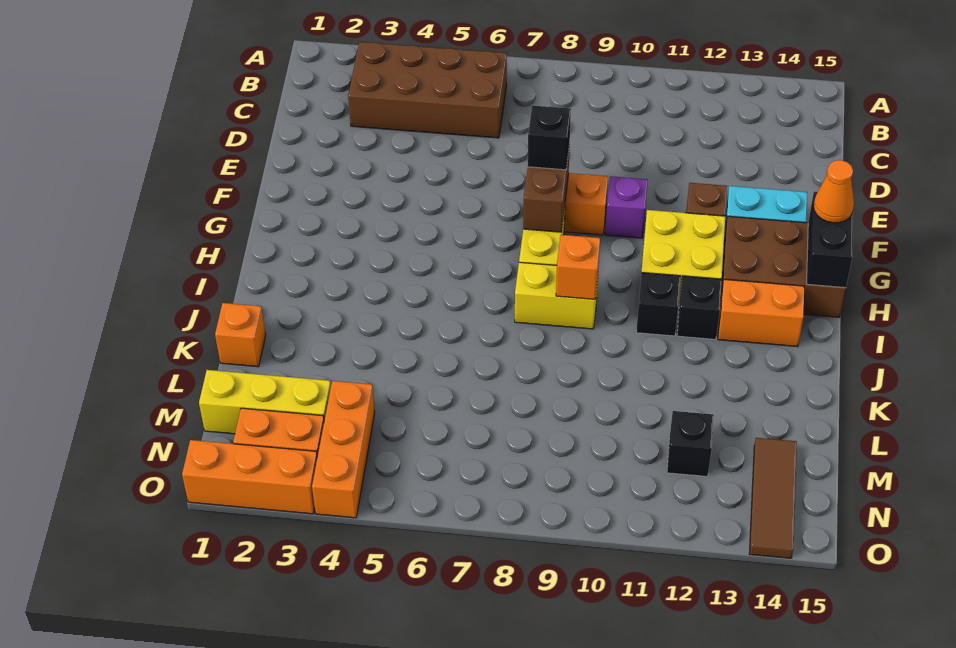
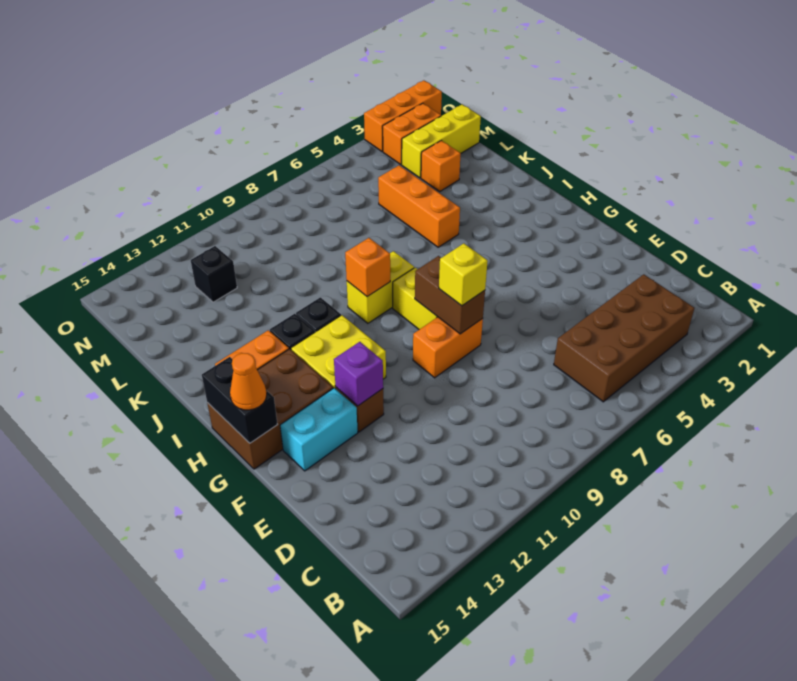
black brick F8 level 3 -> yellow brick F8 level 3
purple brick F10 level 1 -> purple brick F12 level 2
orange brick K1 level 1 -> orange brick L3 level 1
orange brick M4:O4 level 1 -> orange brick J5:L5 level 1
brown tile M14:O14 level 1 -> none

